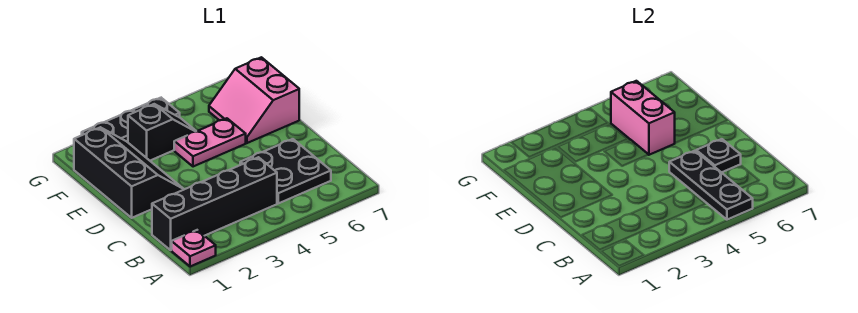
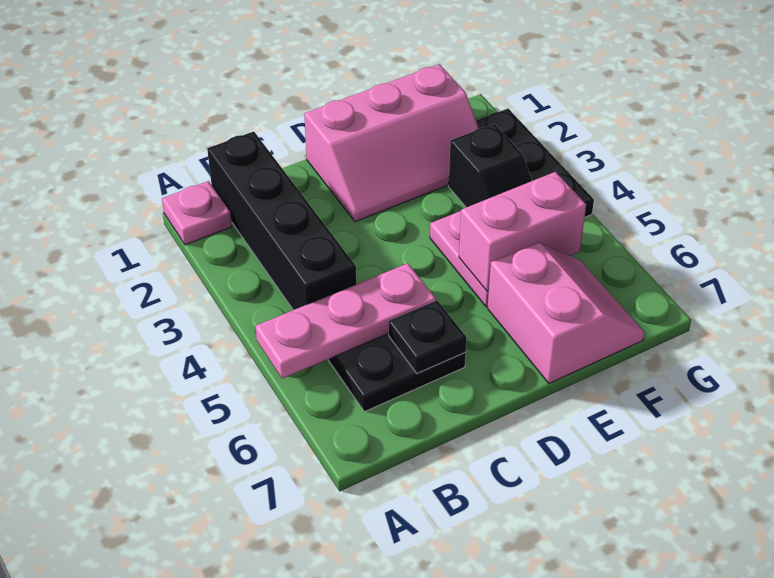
black plate A5:C5 level 2 -> pink plate A5:C5 level 2
black slope D1:F2 level 1 top 1 -> pink slope D1:F2 level 1 top 1
pink slope E6:F7 level 1 top 7 -> pink slope E6:F7 level 1 top E

